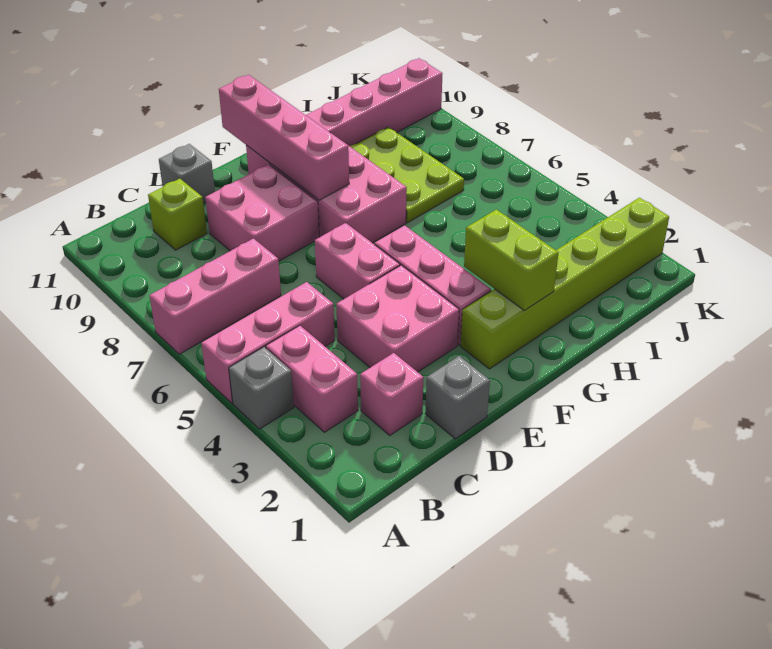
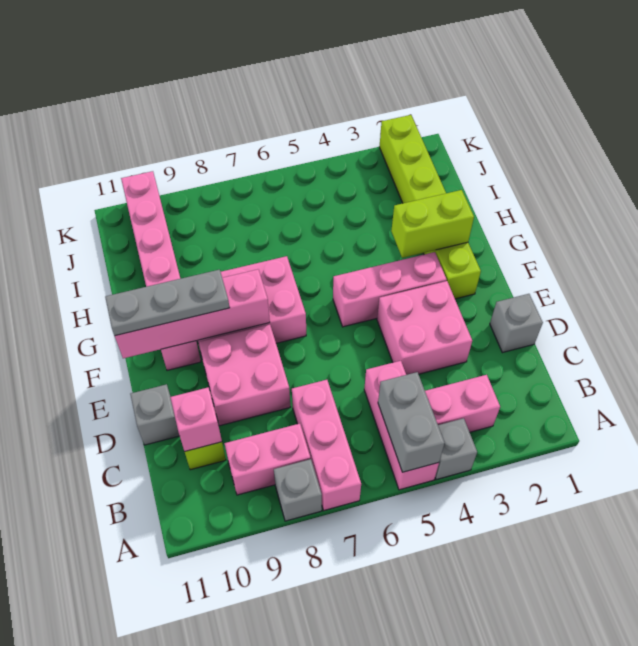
none -> grey brick A5:B5 level 2
none -> grey brick A8 level 1
pink brick C2 level 1 -> pink brick C10 level 2
pink brick E5:E6 level 1 -> pink brick B8:B9 level 1
none -> grey plate F9:F11 level 3
lime plate H7:I9 level 1 -> none

